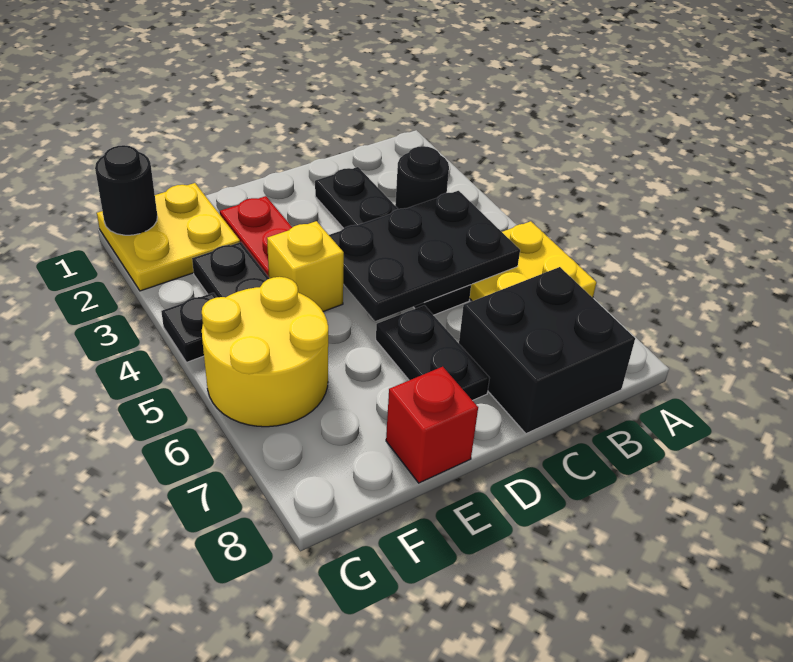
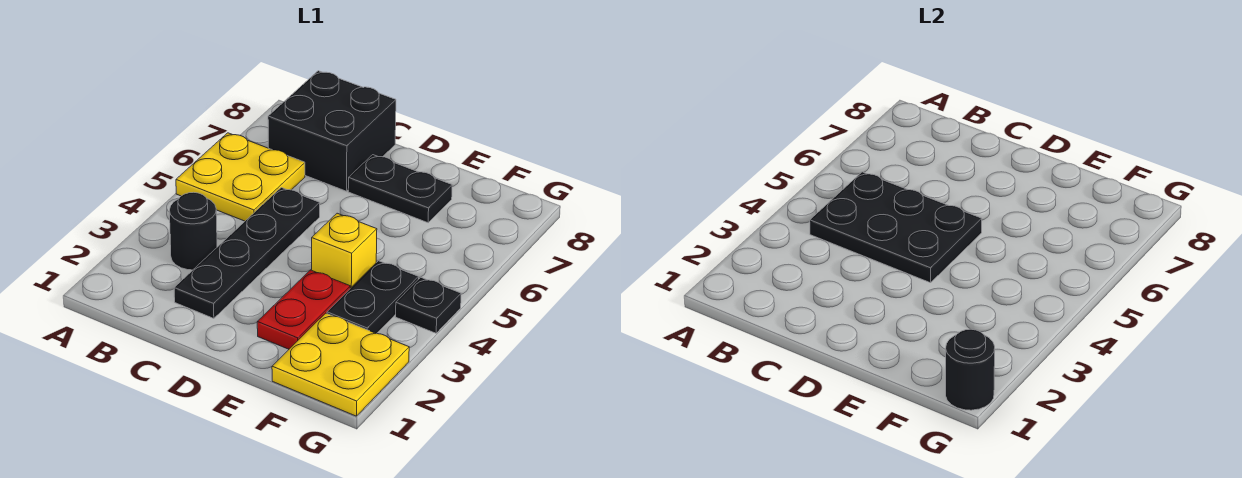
black plate D6:D7 level 1 -> black plate D7:E7 level 1
red brick E8 level 1 -> none
yellow round brick F5:G6 level 1 -> none

